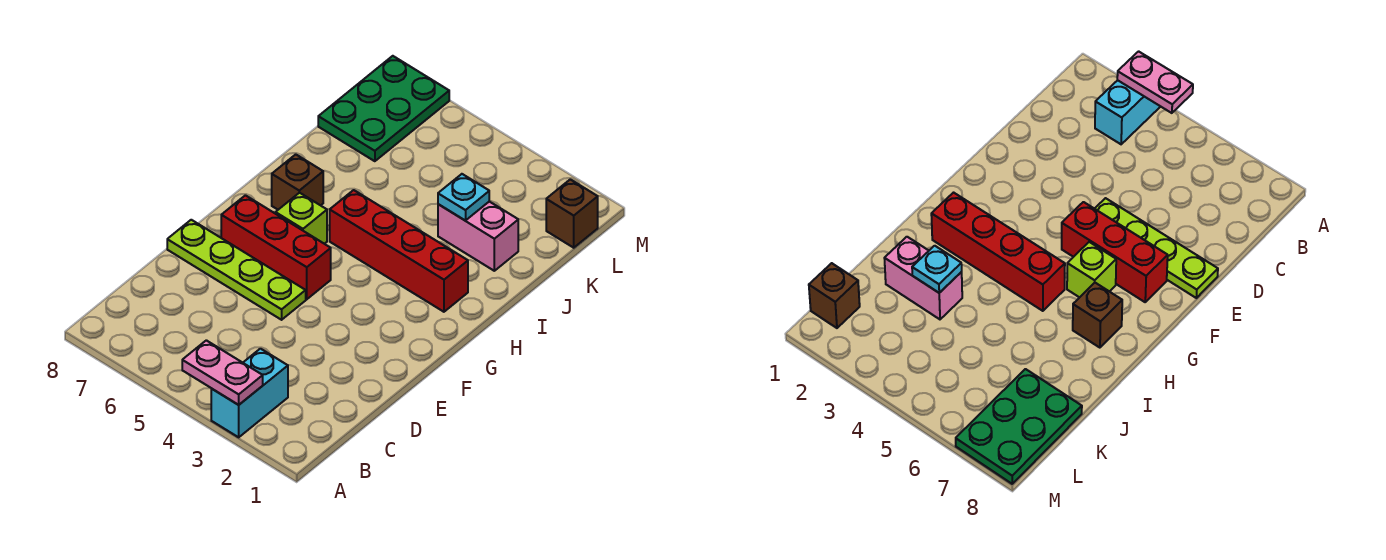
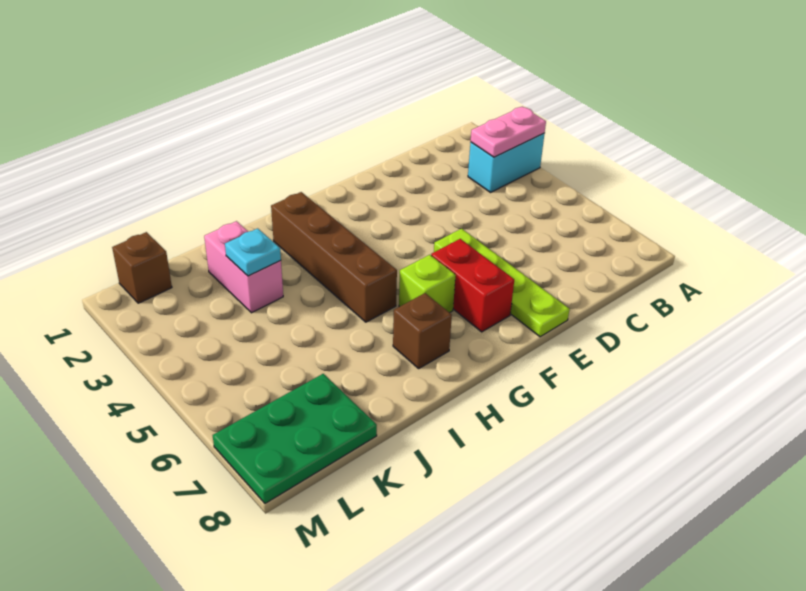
pink plate A3:A4 level 2 -> pink plate A3:B3 level 2
red brick F5:F7 level 1 -> red brick F6:F7 level 1
red brick H2:H5 level 1 -> brown brick H2:H5 level 1

